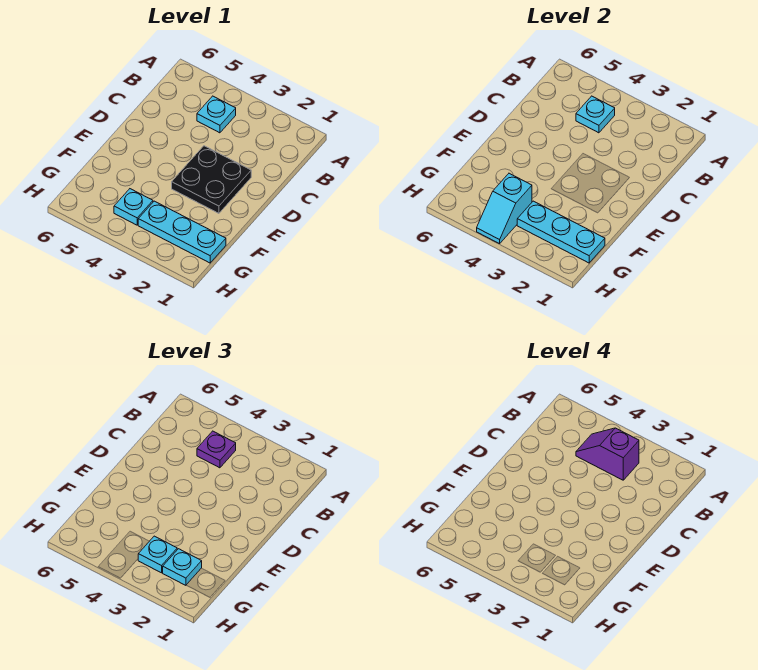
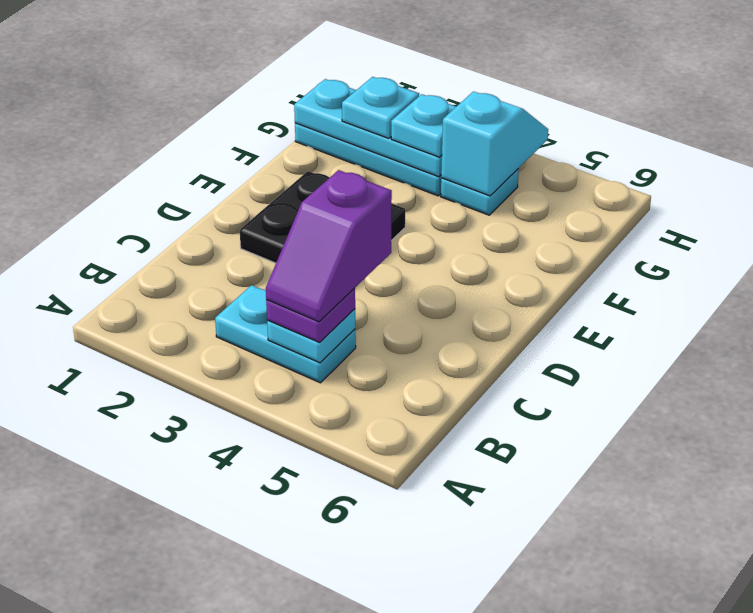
purple slope B3:B4 level 4 top 3 -> purple slope B4:C4 level 4 top C
cyan plate B4 level 1 -> cyan plate B3:B4 level 1

